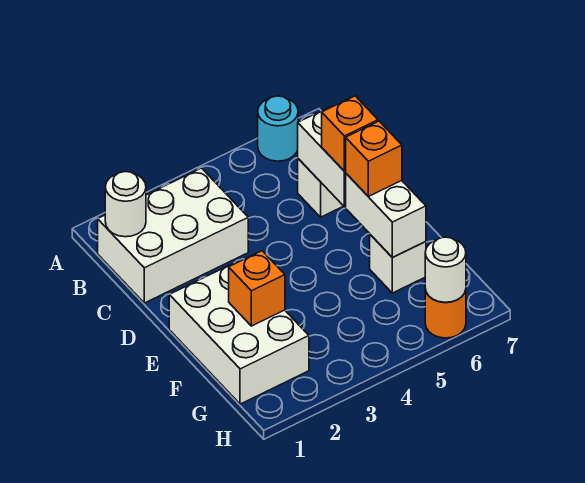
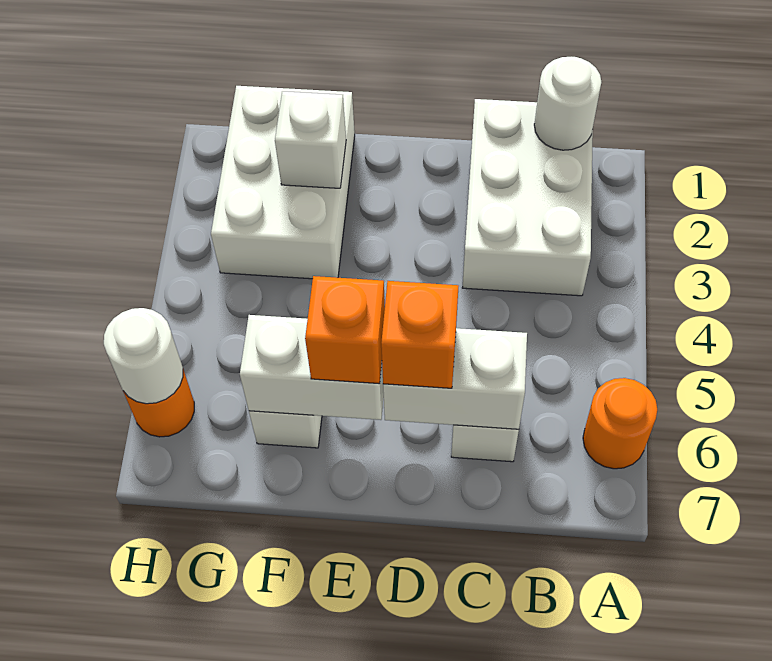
cyan round brick A6 level 1 -> orange round brick A6 level 1
white brick E1:G2 level 1 -> white brick F1:G3 level 1
orange brick F2 level 2 -> white brick F2 level 2

